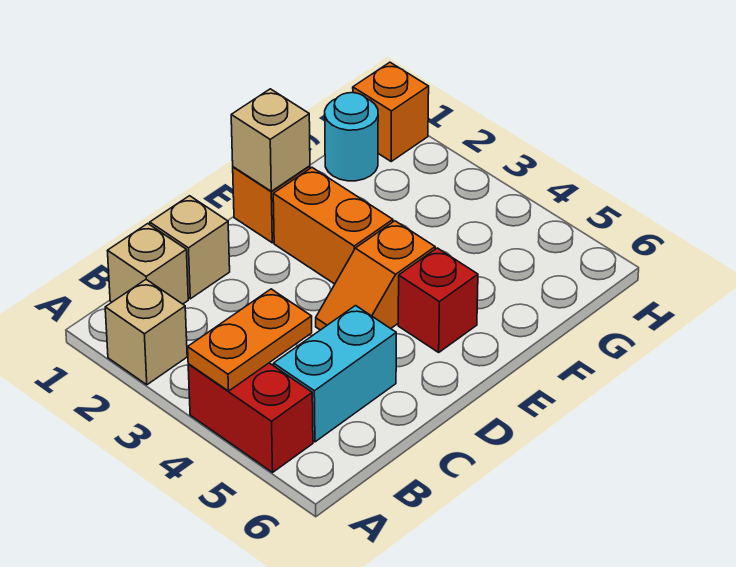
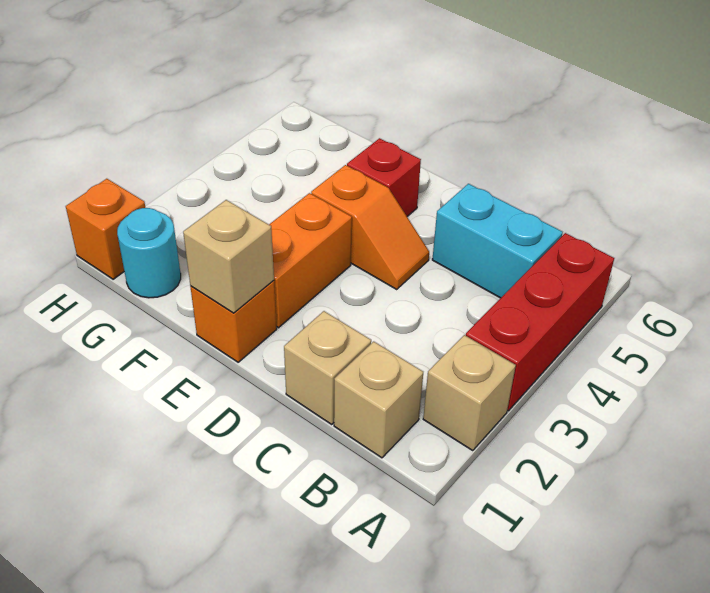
red brick A4:A5 level 1 -> red brick A3:A5 level 1
orange plate A4:B4 level 2 -> none

